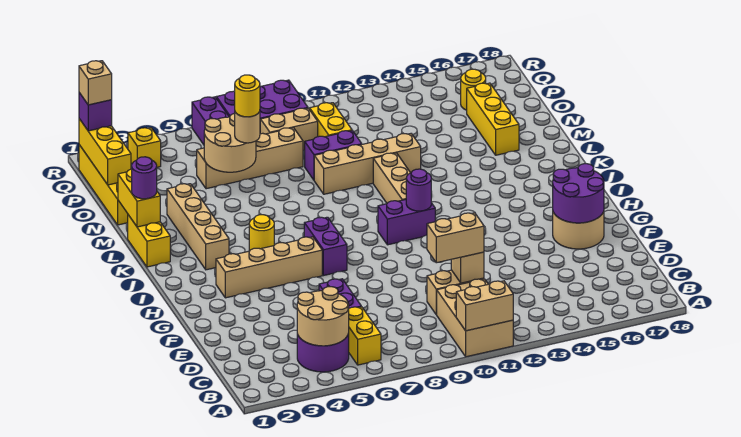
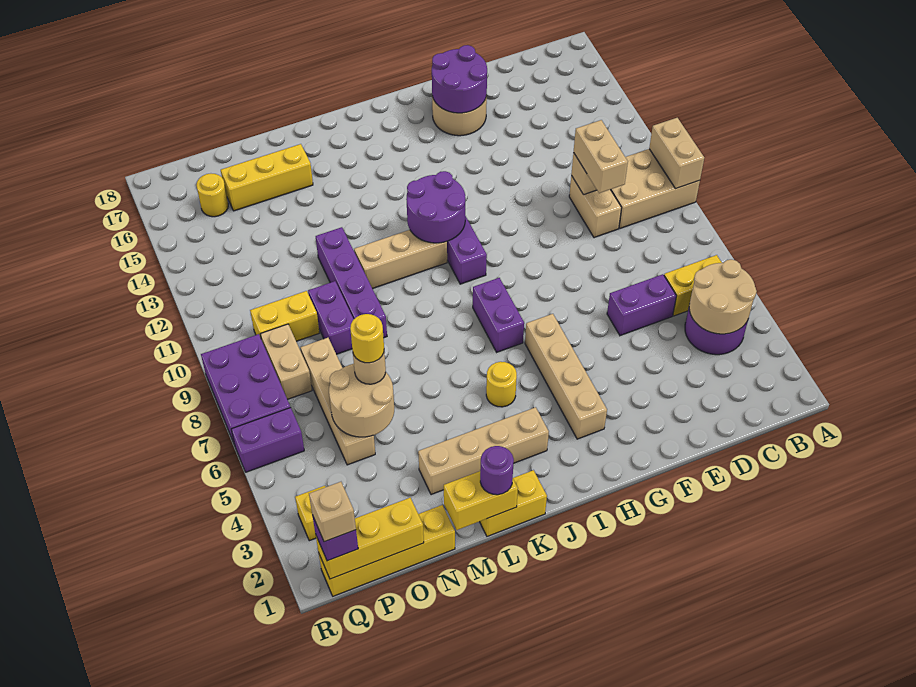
purple brick H7:I7 level 1 -> purple brick I7:I8 level 1
purple round brick I11 level 2 -> purple round brick I11:J12 level 2
tan brick M9:M12 level 1 -> purple brick M9:M12 level 1

